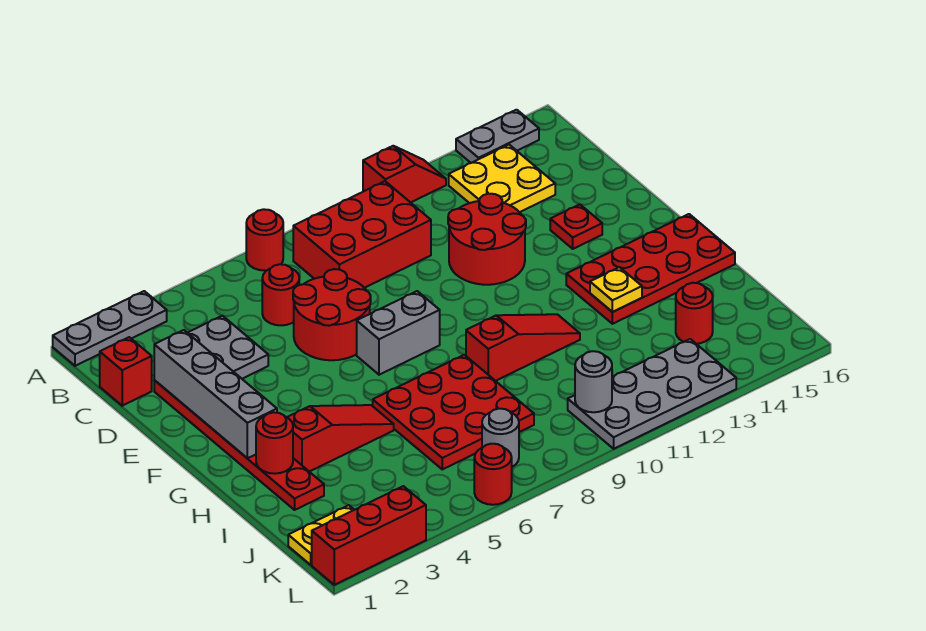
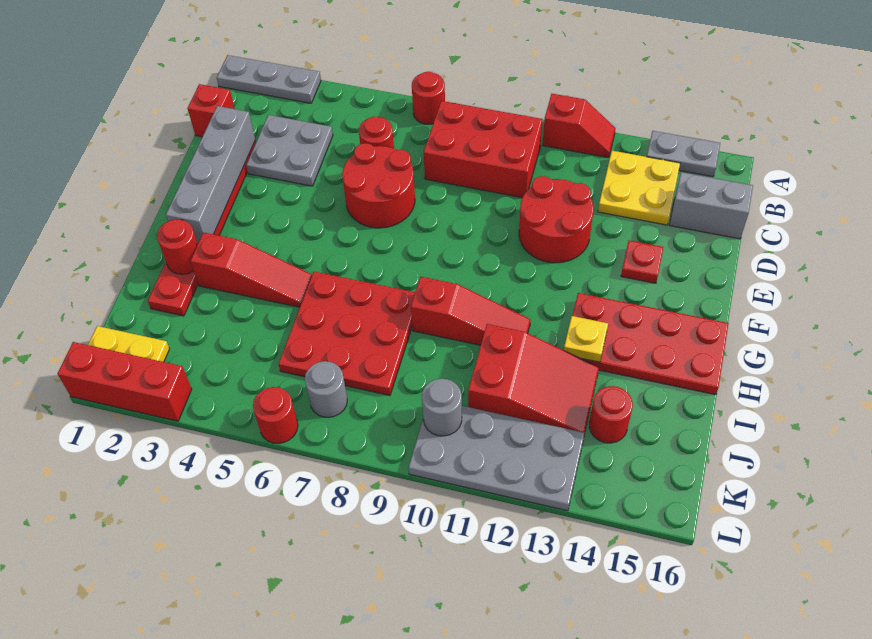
grey brick F7:F8 level 1 -> grey brick C15:C16 level 1
none -> red slope I11:J13 level 1 top 11

